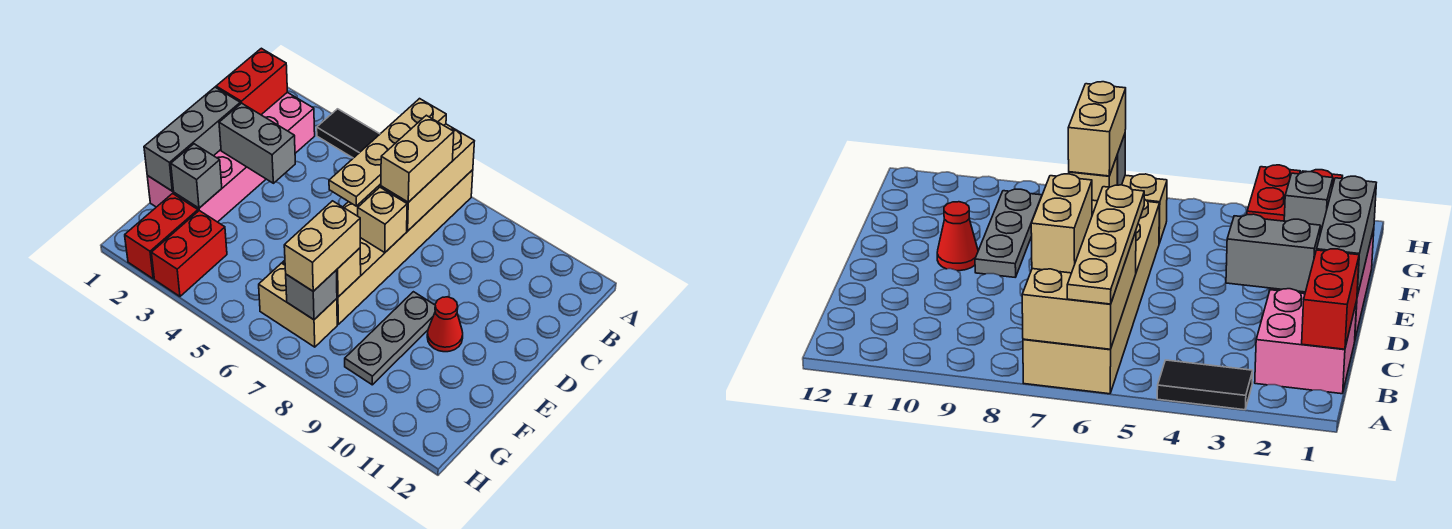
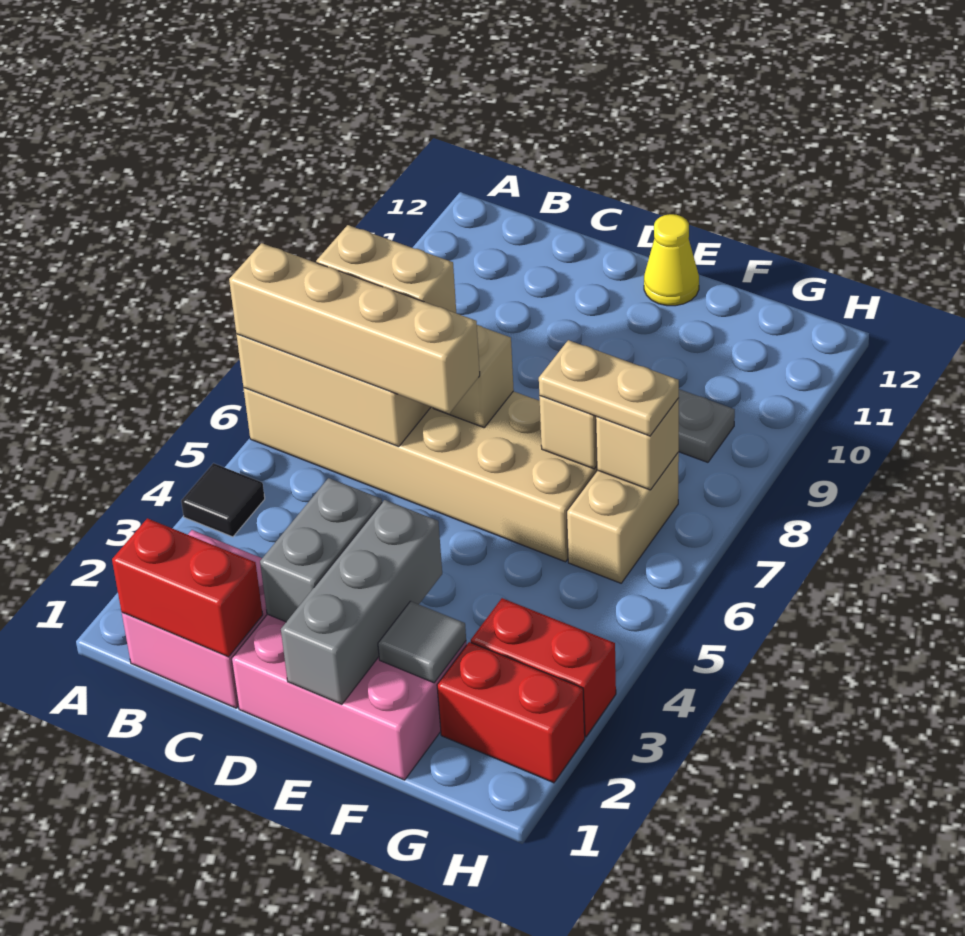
black tile A3:A4 level 1 -> black tile A4 level 1
tan plate A6:D6 level 3 -> tan brick A6:D6 level 3
grey brick D1:F1 level 2 -> grey brick E1:E3 level 2
red cone E10 level 1 -> none
none -> yellow cone E12 level 1
grey brick F2 level 2 -> grey tile F2 level 2
tan brick F7:G7 level 3 -> tan plate F7:G7 level 3
grey brick G7 level 2 -> tan brick G7 level 2

